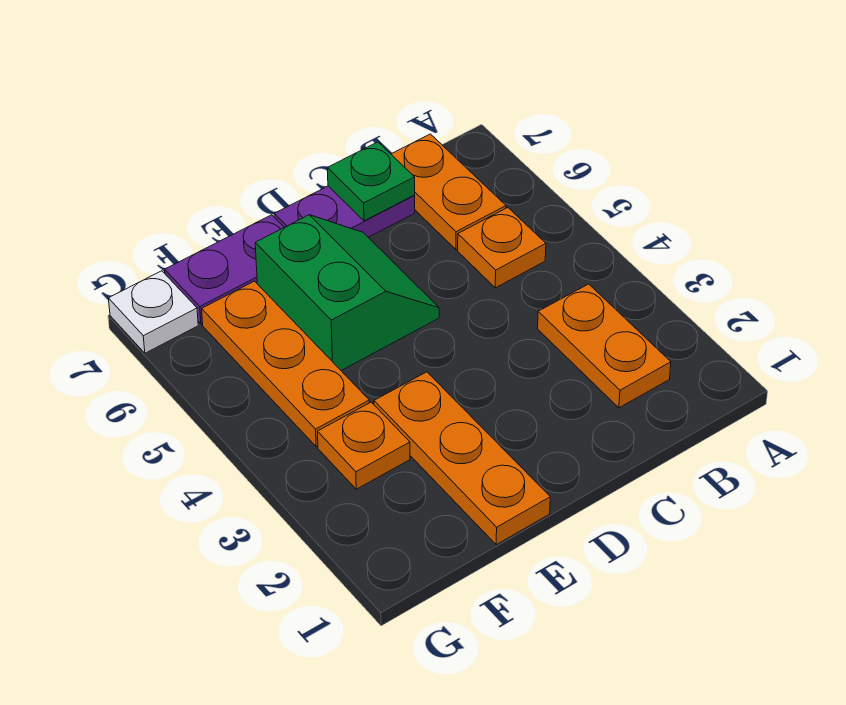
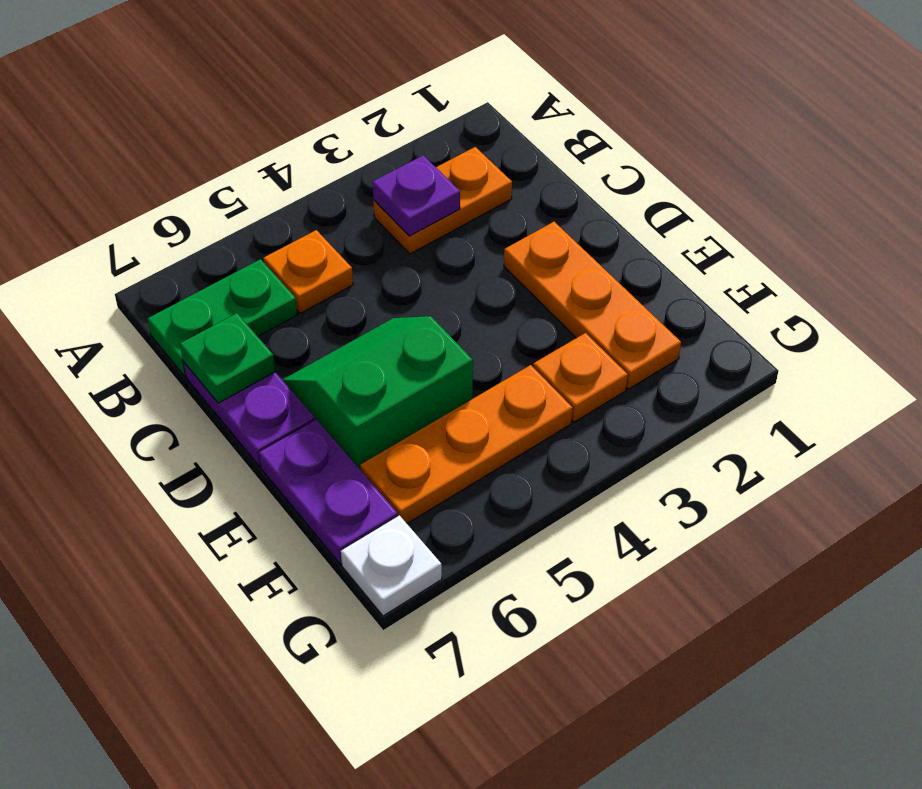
none -> purple plate B3 level 2
orange plate B6:B7 level 1 -> green plate B6:B7 level 1
orange plate E1:E3 level 1 -> orange plate D2:F2 level 1

